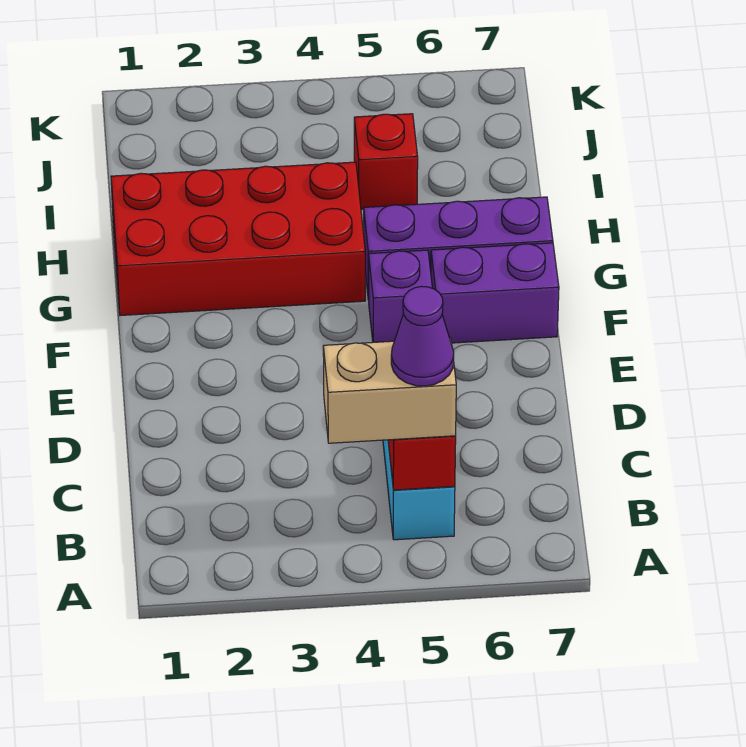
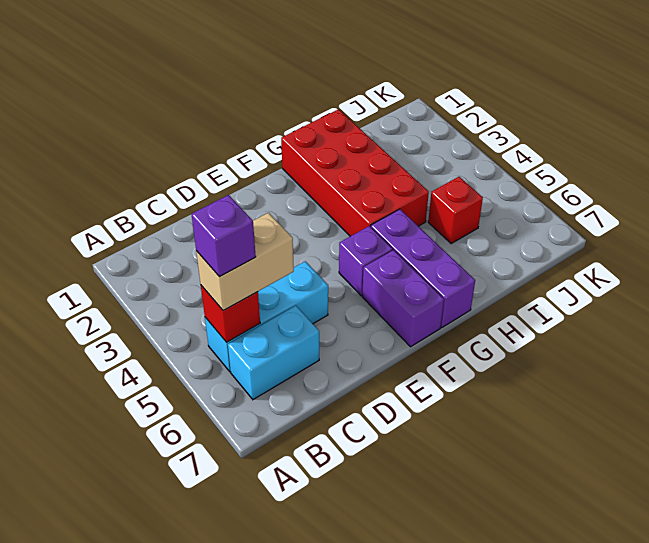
tan brick B4:B5 level 3 -> tan brick B5:C5 level 3
purple cone B5 level 4 -> purple brick B5 level 4
none -> cyan brick B6:C6 level 1

